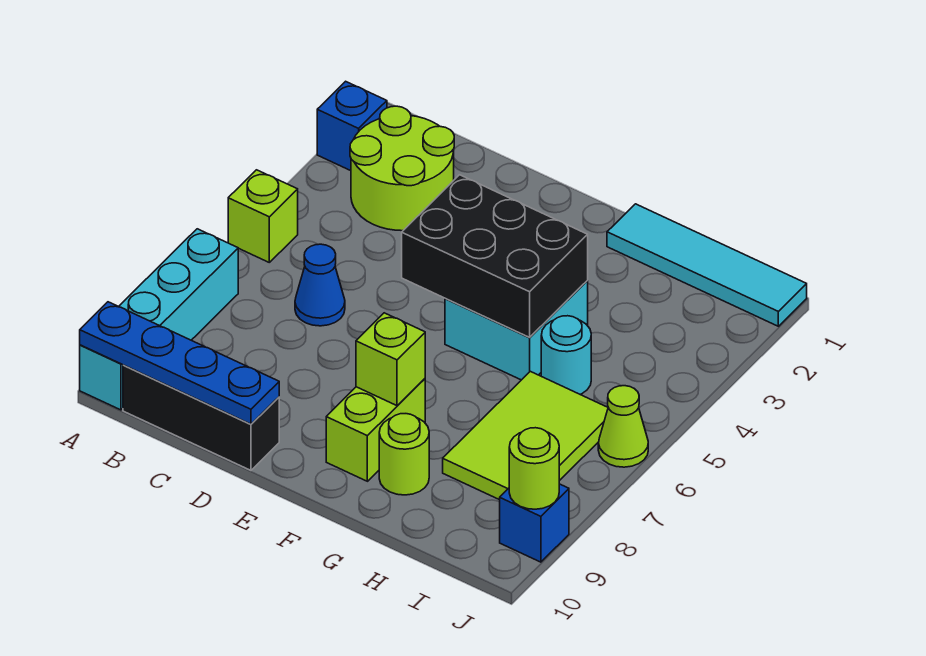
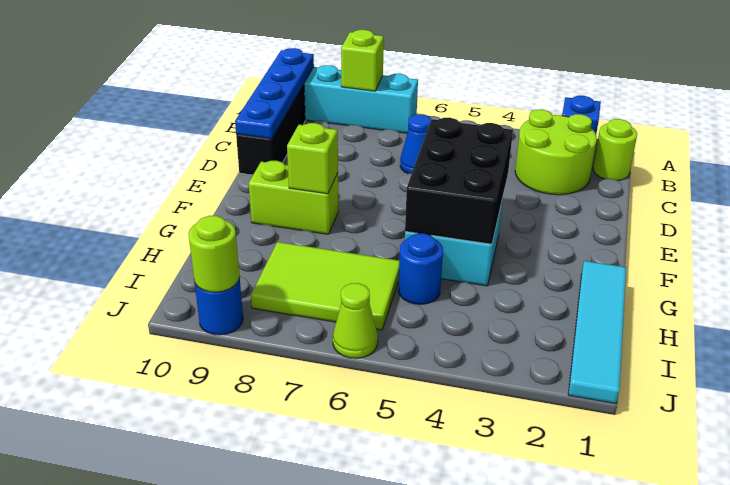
lime brick A5 level 1 -> lime brick A8 level 2
lime round brick G9 level 1 -> lime round brick B1 level 1
cyan round brick H5 level 1 -> blue round brick H5 level 1
blue brick J9 level 1 -> blue round brick J9 level 1

